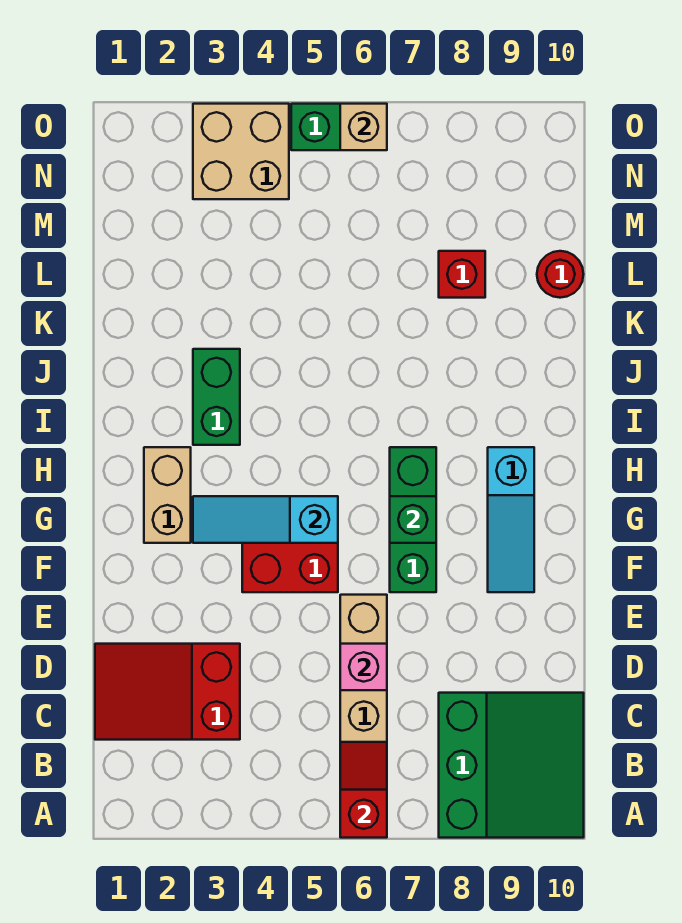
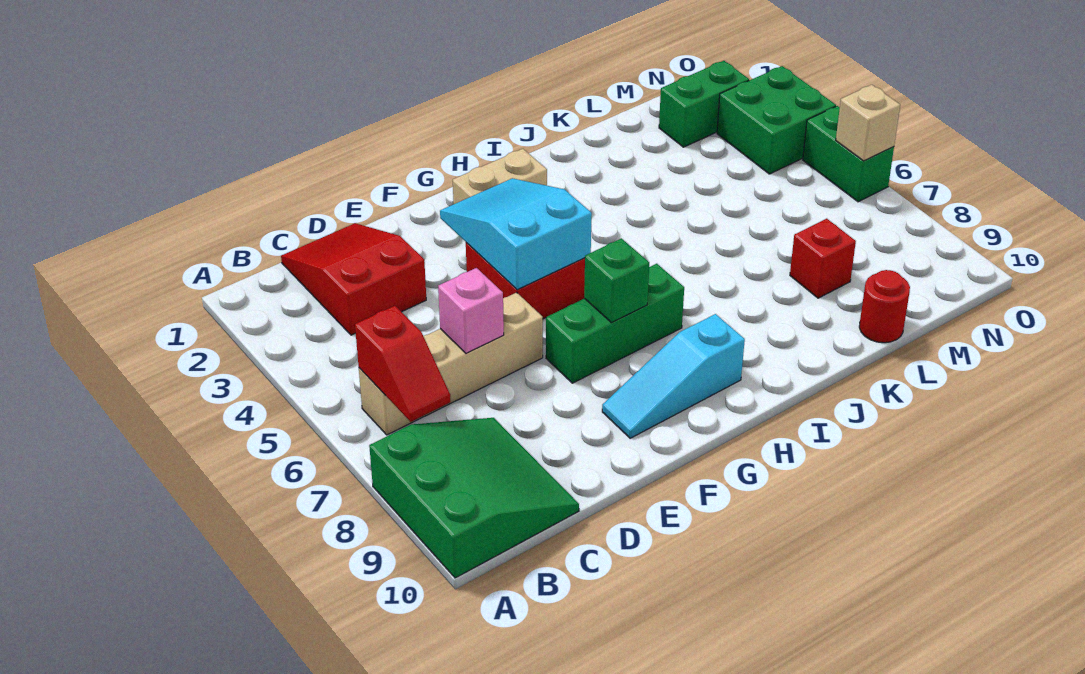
red slope A6:B6 level 2 top A -> red slope B6:B7 level 2 top 6
green slope A8:C10 level 1 top 8 -> green slope A8:C10 level 1 top A
cyan slope G3:G5 level 2 top 5 -> cyan slope F3:G5 level 2 top 5
green brick I3:J3 level 1 -> green brick M2:N2 level 1
tan brick N3:O4 level 1 -> green brick N3:O4 level 1

